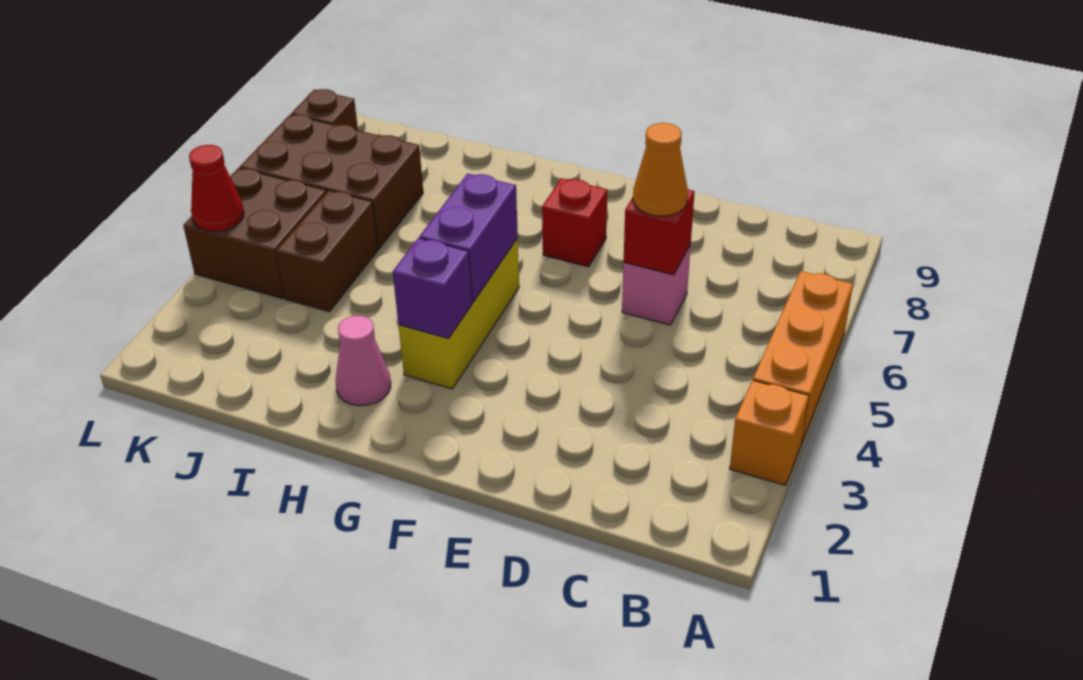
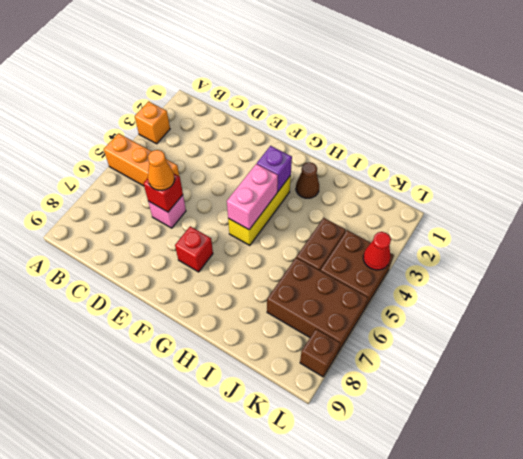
orange brick A4:A6 level 1 -> orange brick A5:C5 level 1
purple brick G4:G5 level 2 -> pink brick G4:G5 level 2
pink cone H2 level 1 -> brown cone H2 level 1

